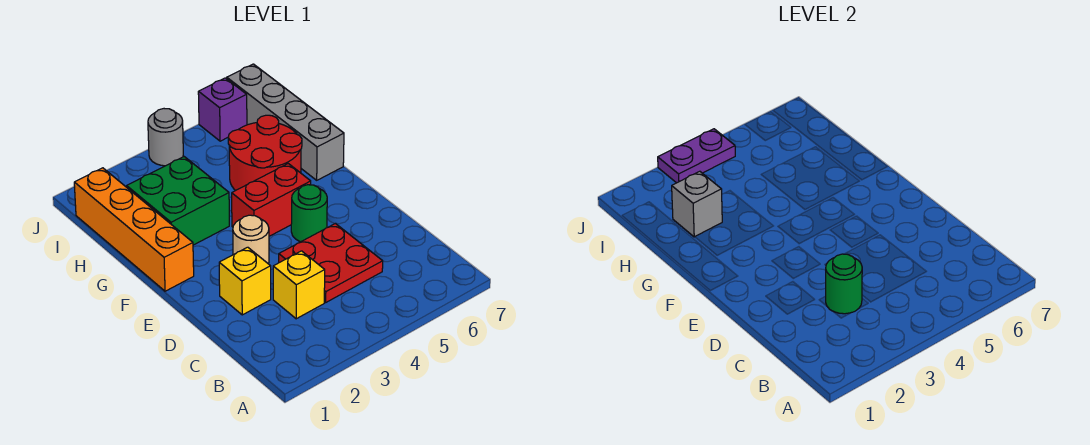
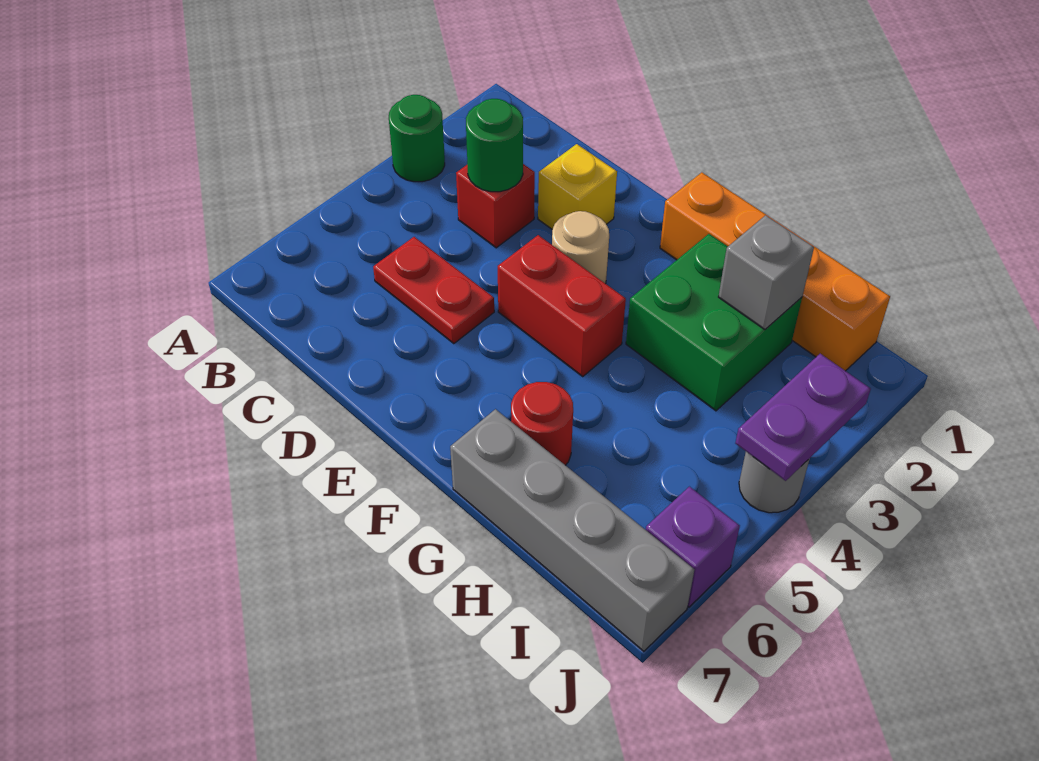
yellow brick C3 level 1 -> red brick C3 level 1
red plate C4:D5 level 1 -> red plate C5:D5 level 1
green round brick E5 level 1 -> green round brick A3 level 1
red brick F4:F5 level 1 -> red brick E4:F4 level 1
red round brick G5:H6 level 1 -> red round brick G6 level 1

